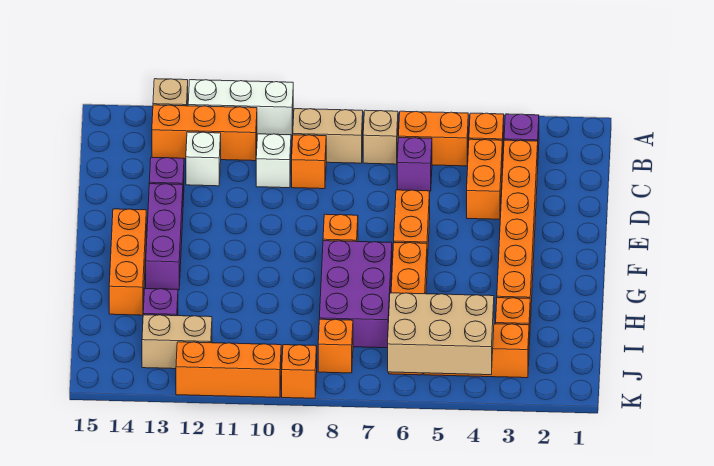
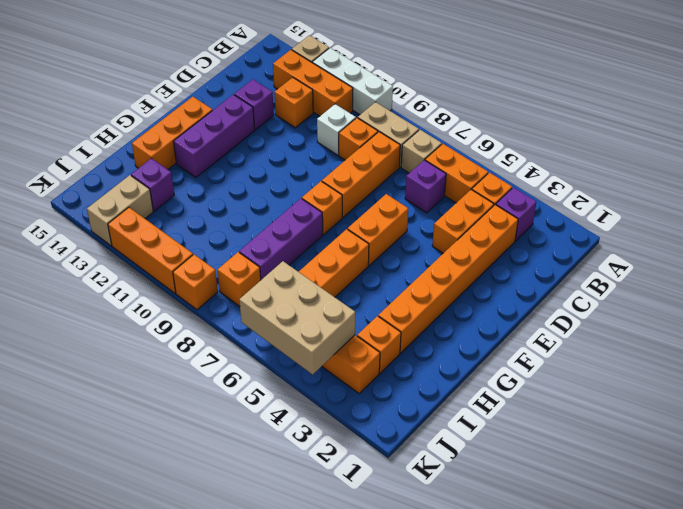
none -> orange brick C8:E8 level 1
white brick C12 level 1 -> orange brick C12 level 1
purple brick G7:I8 level 1 -> purple brick G8:I8 level 1
tan brick J12:J13 level 1 -> tan brick J13:K13 level 1

